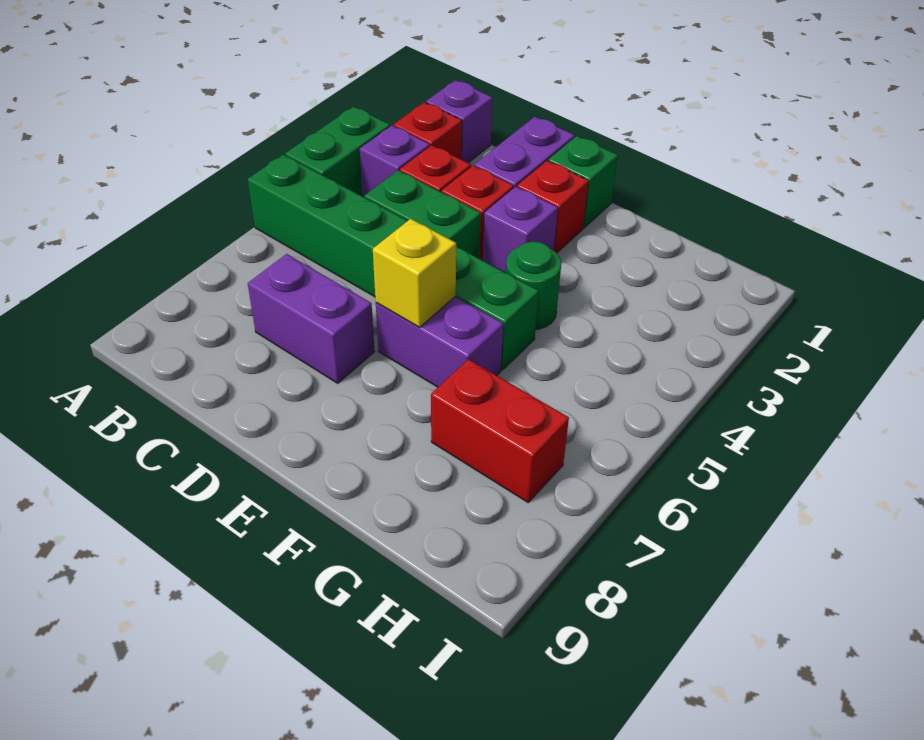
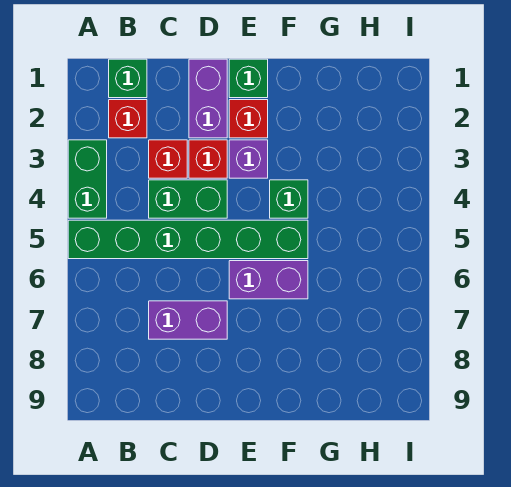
purple brick B1 level 1 -> green brick B1 level 1
purple brick B3 level 1 -> none
yellow brick E6 level 2 -> none
green round brick F4 level 1 -> green brick F4 level 1
red brick G7:H7 level 1 -> none

